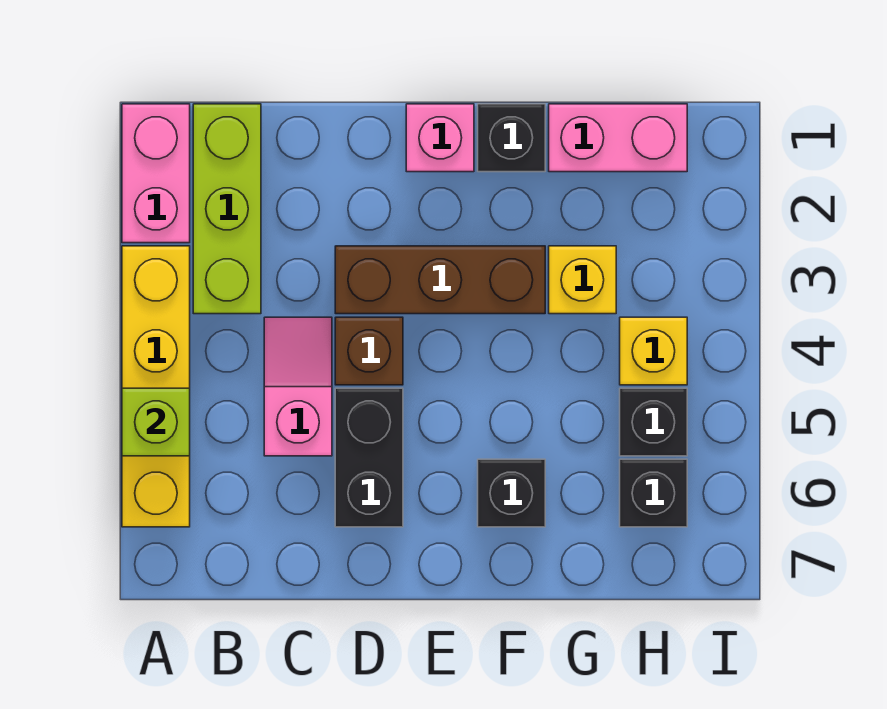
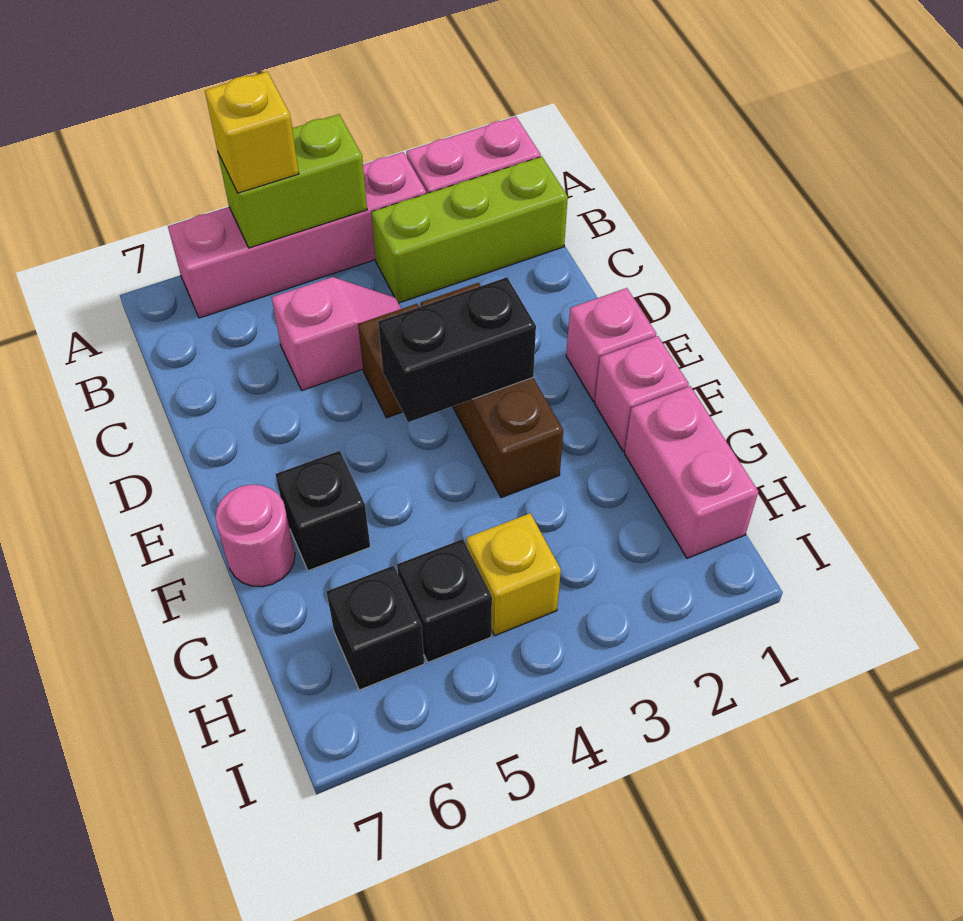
yellow brick A3:A6 level 1 -> pink brick A3:A6 level 1
lime brick A5 level 2 -> lime brick A4:A5 level 2
black brick D5:D6 level 1 -> black brick E3:E4 level 2
black brick F1 level 1 -> pink brick F1 level 1
none -> pink round brick F7 level 1
yellow brick G3 level 1 -> yellow brick A5 level 3

